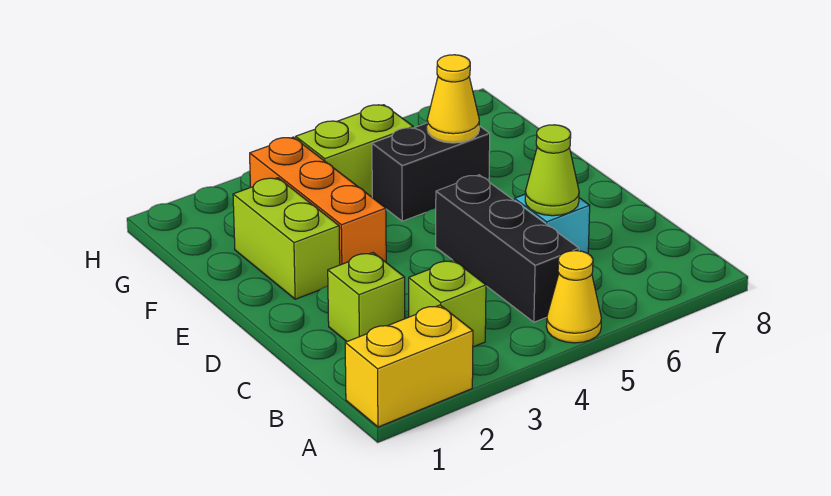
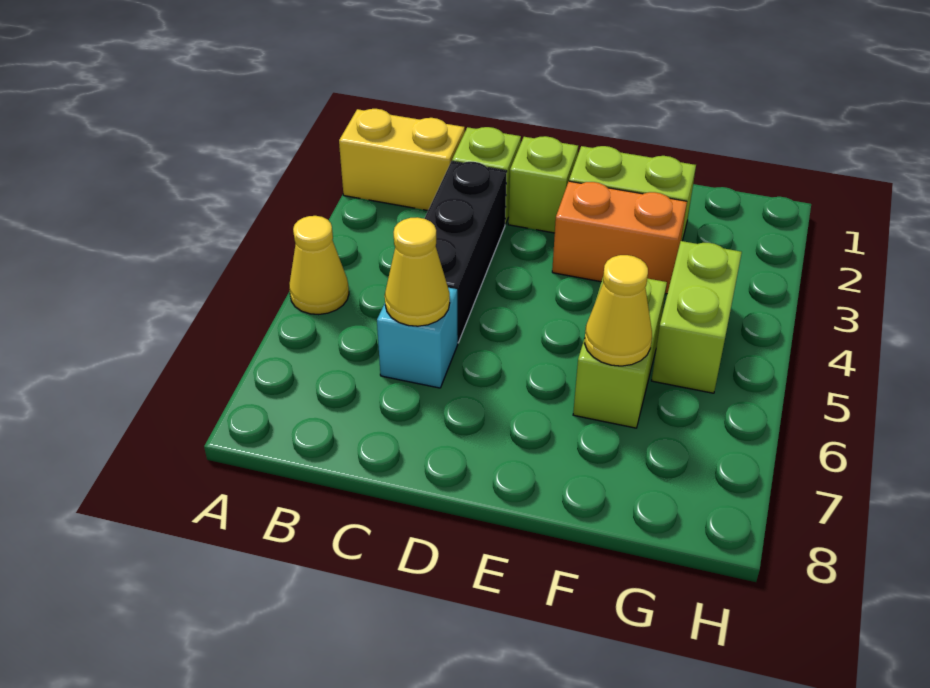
yellow brick A1:A2 level 1 -> yellow brick A2:B2 level 1
lime brick B3 level 1 -> lime brick D2 level 1
black brick B5:D5 level 1 -> black brick C3:C5 level 1
lime cone C6 level 2 -> yellow cone C6 level 2
orange brick E3:G3 level 1 -> orange brick E3:F3 level 1
black brick F5:F6 level 1 -> lime brick F5:F6 level 1

